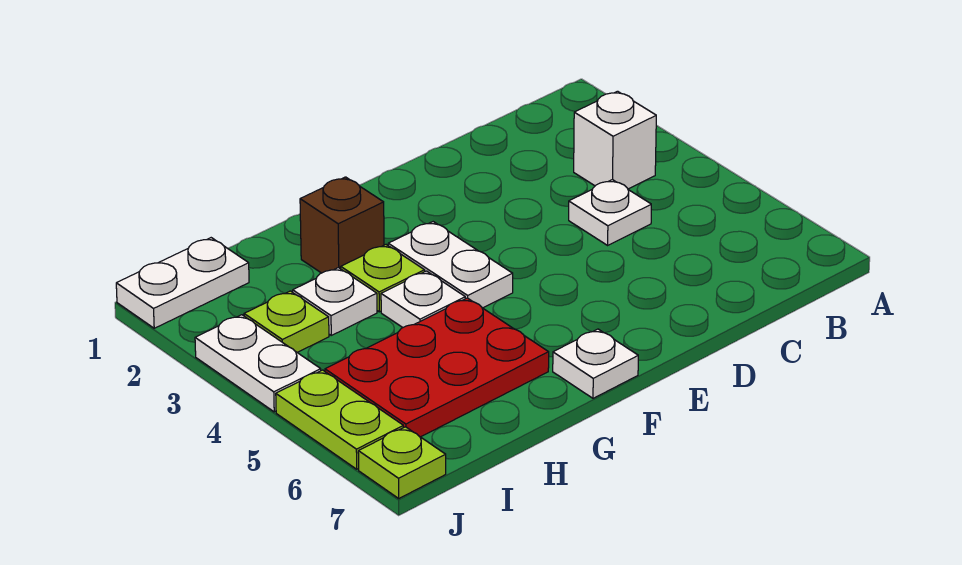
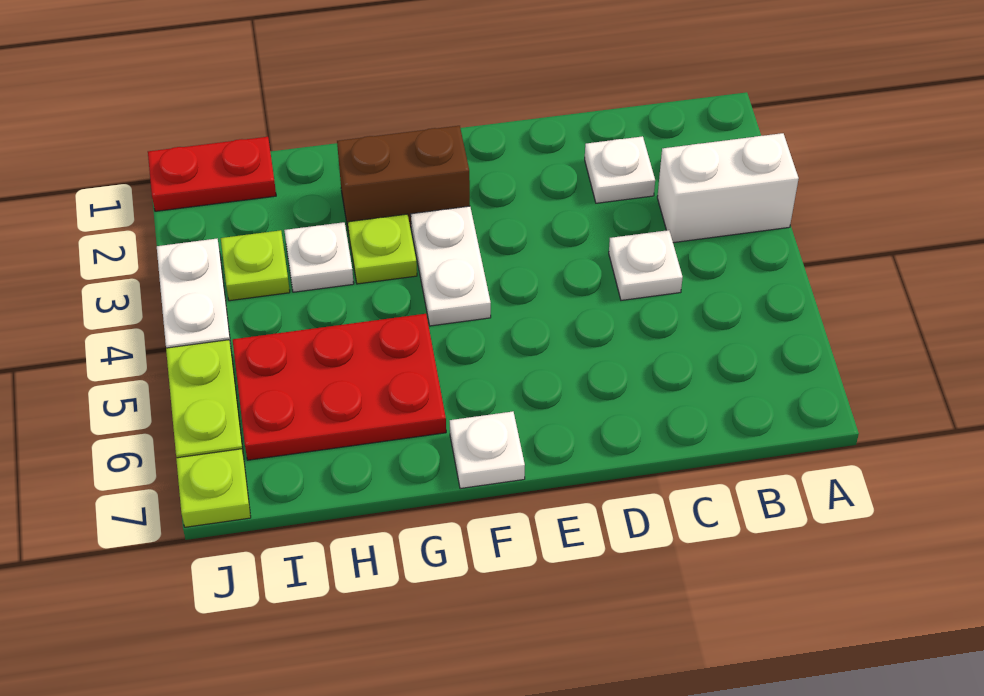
white brick B3 level 1 -> white brick A3:B3 level 1
brown brick G2 level 1 -> brown brick F2:G2 level 1
white plate G4 level 1 -> white plate C2 level 1
white plate I1:J1 level 1 -> red plate I1:J1 level 1

